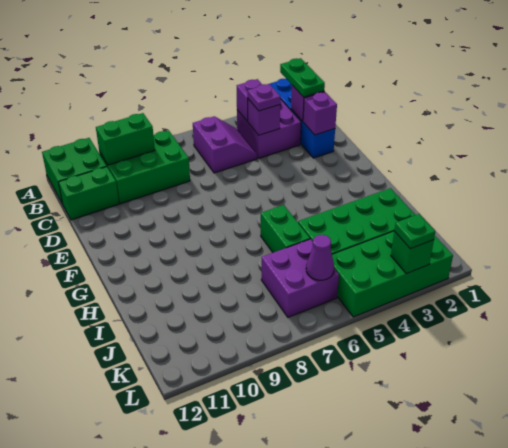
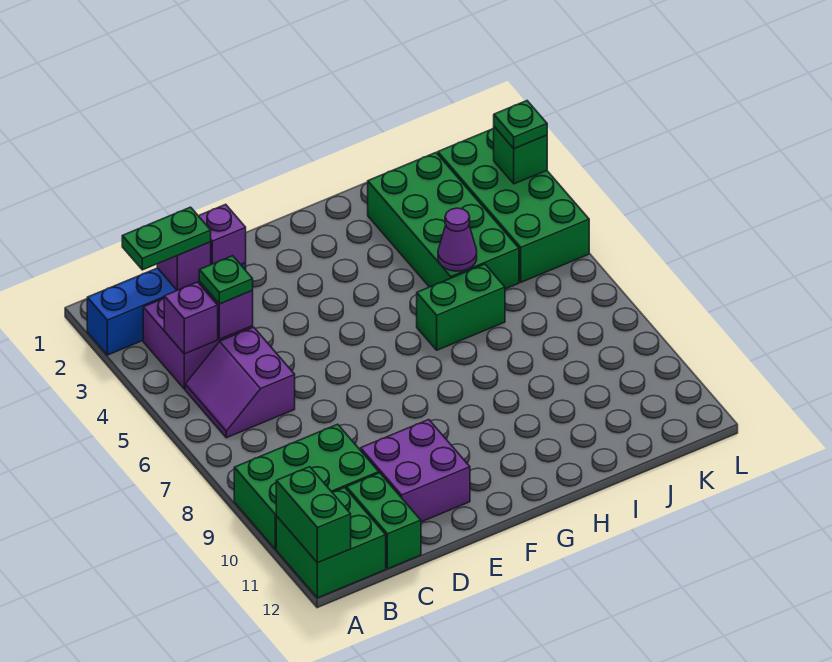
purple slope B5:C6 level 1 top 6 -> purple slope B5:C6 level 1 top C
green brick B8:C10 level 1 -> green brick A9:C10 level 1
green brick B9:B10 level 2 -> green brick A11:A12 level 2
purple plate C4 level 3 -> green plate C4 level 3
purple brick J6:K7 level 1 -> purple brick D10:E11 level 1
purple cone K6 level 2 -> purple cone I5 level 2

